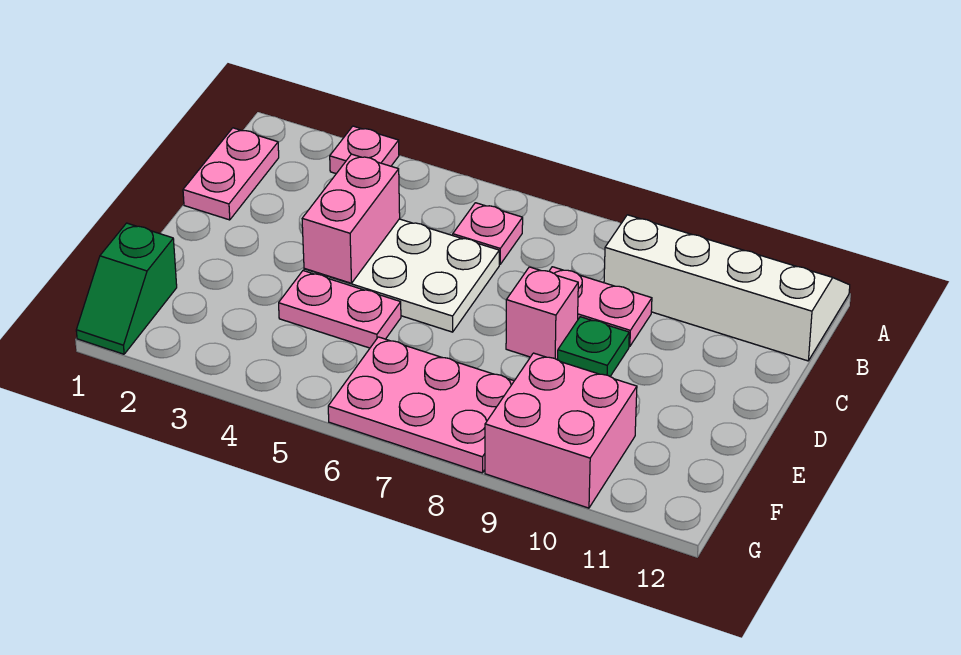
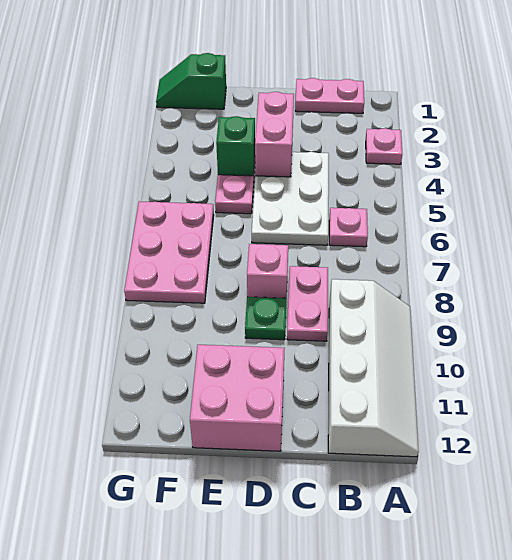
pink brick C4:D4 level 2 -> pink brick D3:D4 level 2
none -> green brick E4 level 2
pink brick F9:G10 level 1 -> pink brick D11:E12 level 1

